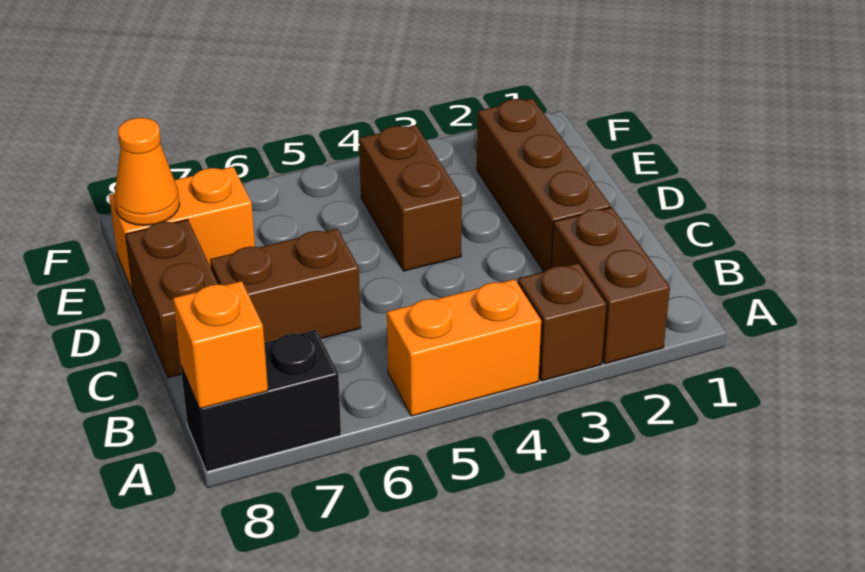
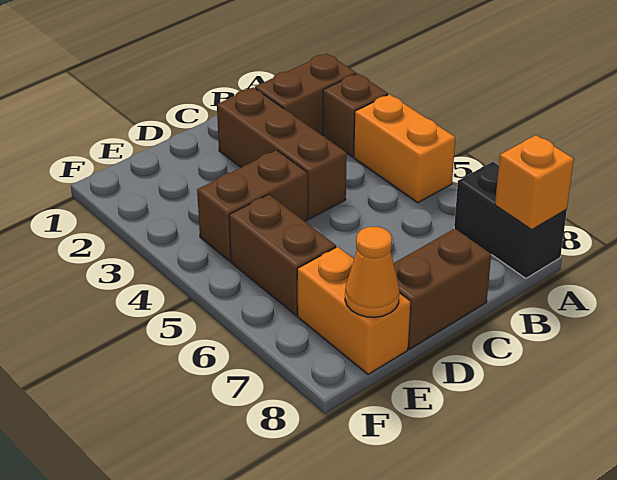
brown brick C2:E2 level 1 -> brown brick C2:C4 level 1
brown brick C6:C7 level 1 -> brown brick E5:E6 level 1

